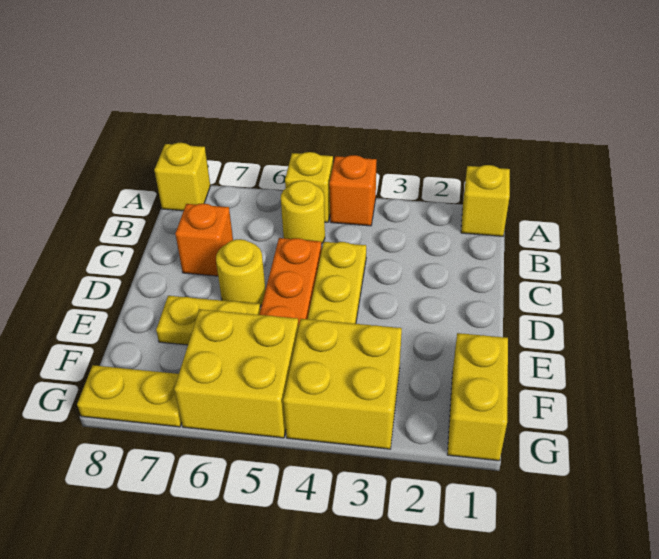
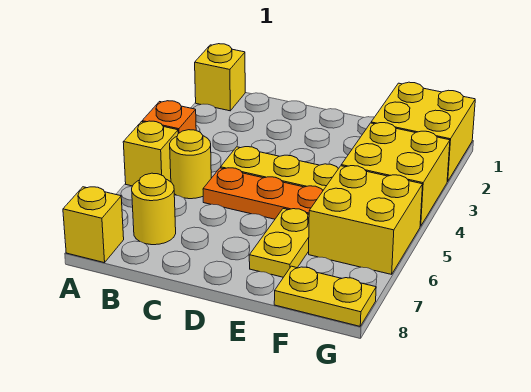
orange brick C7 level 1 -> none
yellow round brick D6 level 1 -> yellow round brick B7 level 1
yellow brick F1:G1 level 1 -> yellow brick F1:G2 level 1
yellow plate G7:G8 level 1 -> yellow plate F8:G8 level 1

